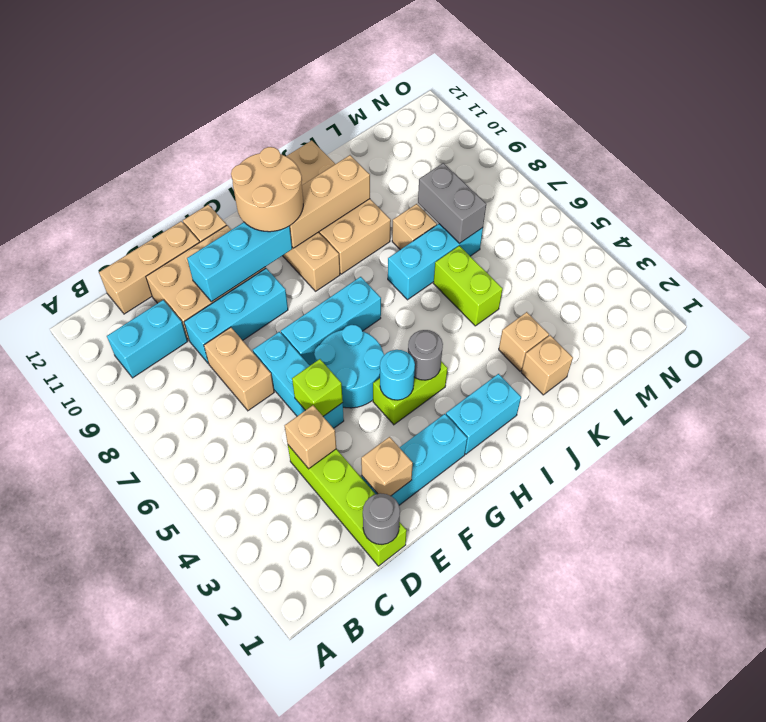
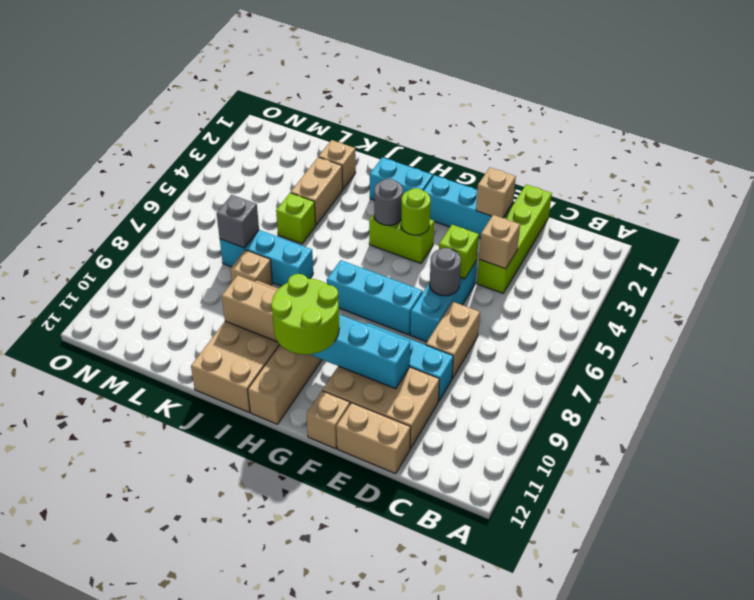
cyan brick B10:C10 level 1 -> none
tan brick C12:E12 level 1 -> tan brick D12:E12 level 1
grey round brick D1 level 2 -> grey round brick E6 level 2
cyan round brick F5:G6 level 1 -> none
cyan round brick G4 level 2 -> lime round brick G4 level 2
tan round brick G10:H11 level 3 -> lime round brick G10:H11 level 3
tan brick K3 level 1 -> tan brick K3:K4 level 1
lime brick K5:K6 level 1 -> lime brick K5 level 1
grey brick L7:L8 level 2 -> grey brick L7 level 2

